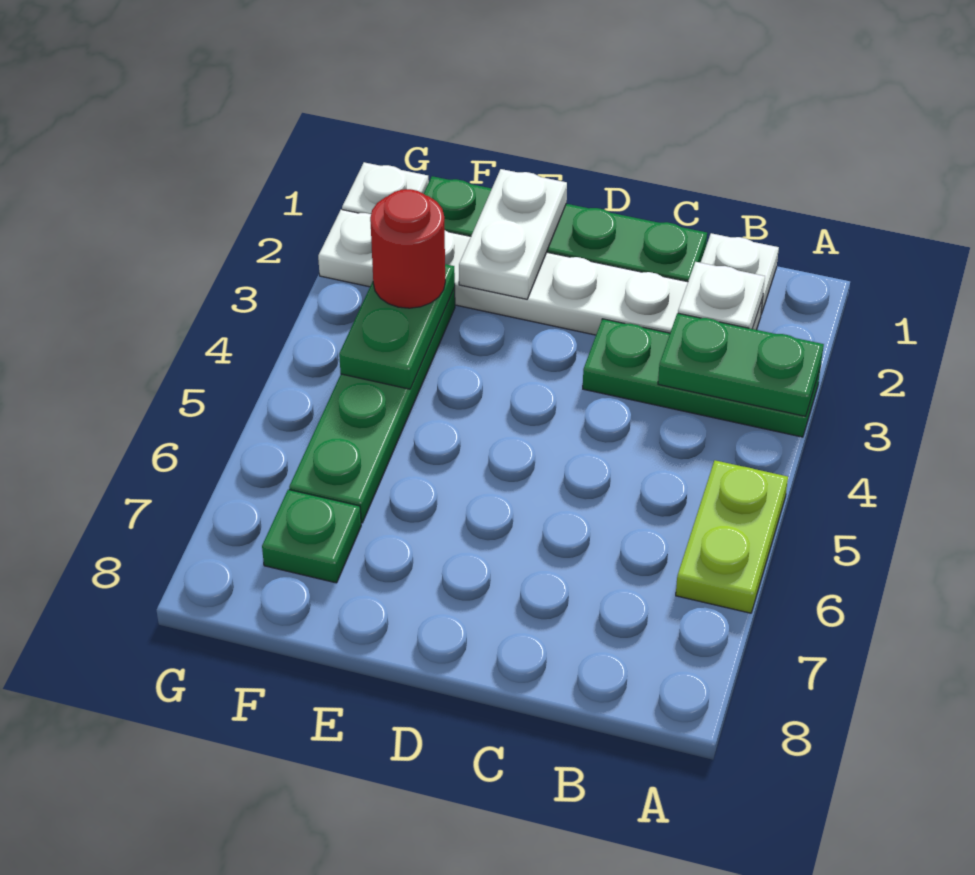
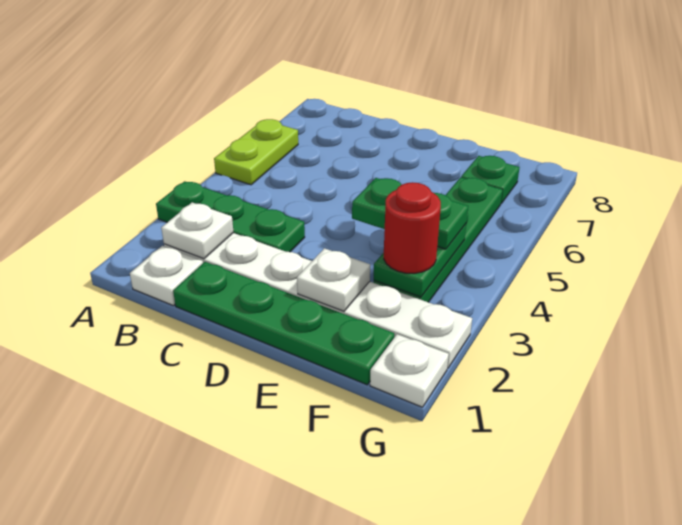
green plate A3:B3 level 2 -> green plate E4:F4 level 3
white plate E1:E2 level 2 -> white plate E2 level 2

